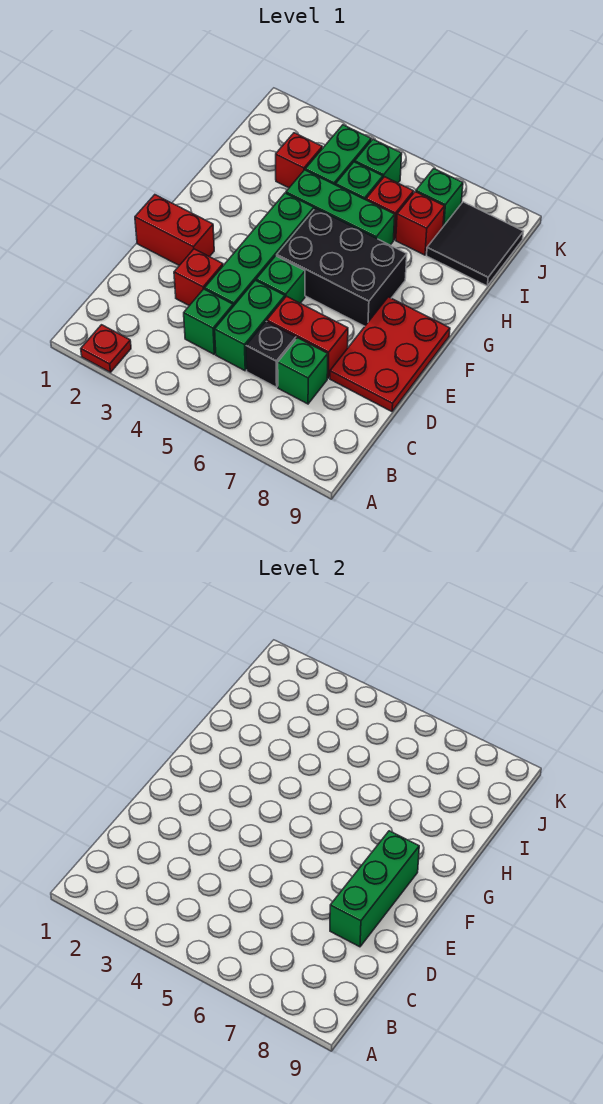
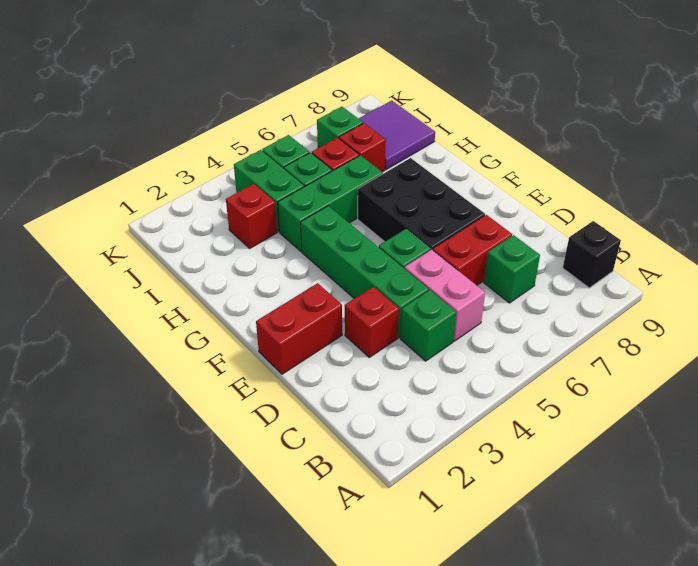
red plate A2 level 1 -> none
green brick C5:D5 level 1 -> pink brick C5:D5 level 1
black brick C6 level 1 -> black brick B9 level 1
red plate D8:F9 level 1 -> none
green brick D8:F8 level 2 -> none
black brick F5:G7 level 1 -> black brick E6:G7 level 1
black tile I8:J9 level 1 -> purple tile I8:J9 level 1

